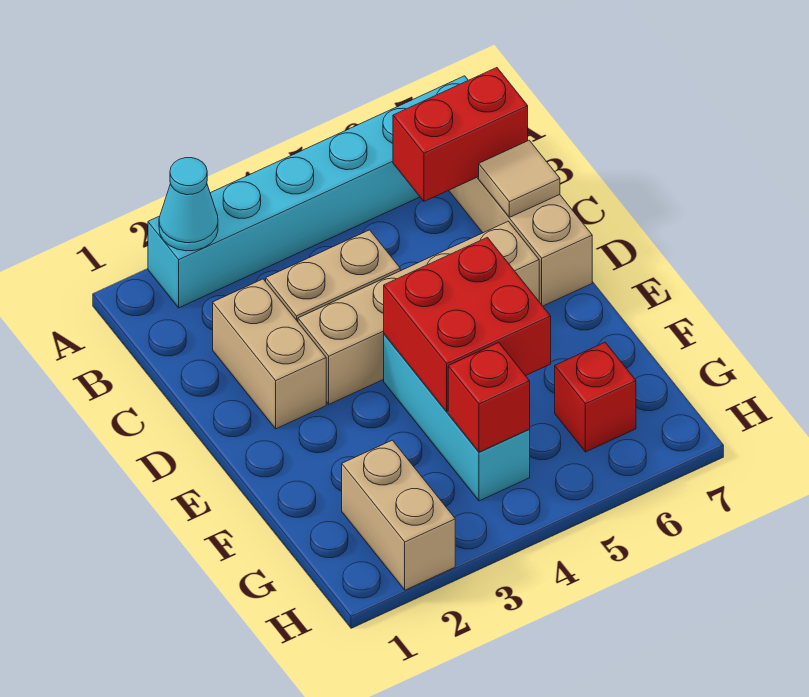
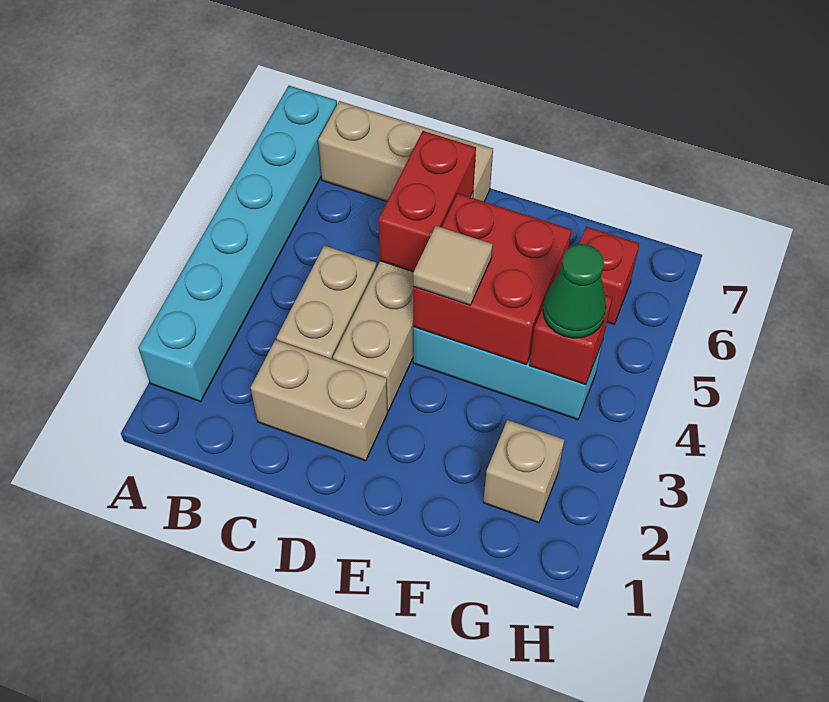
cyan cone A2 level 2 -> none
red brick B6:B7 level 2 -> red brick D5:D6 level 2
tan tile C7 level 2 -> tan tile E4 level 3
tan brick G2:H2 level 1 -> tan brick G2 level 1
none -> green cone G4 level 3

